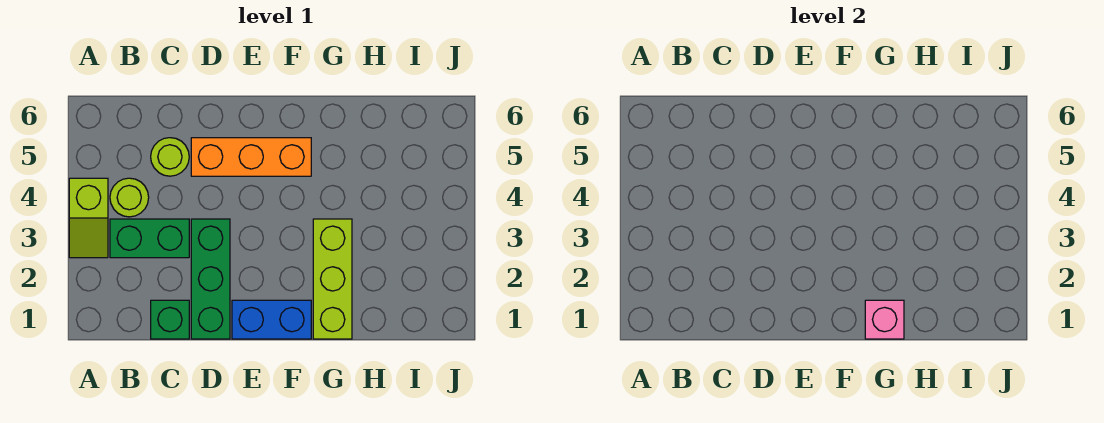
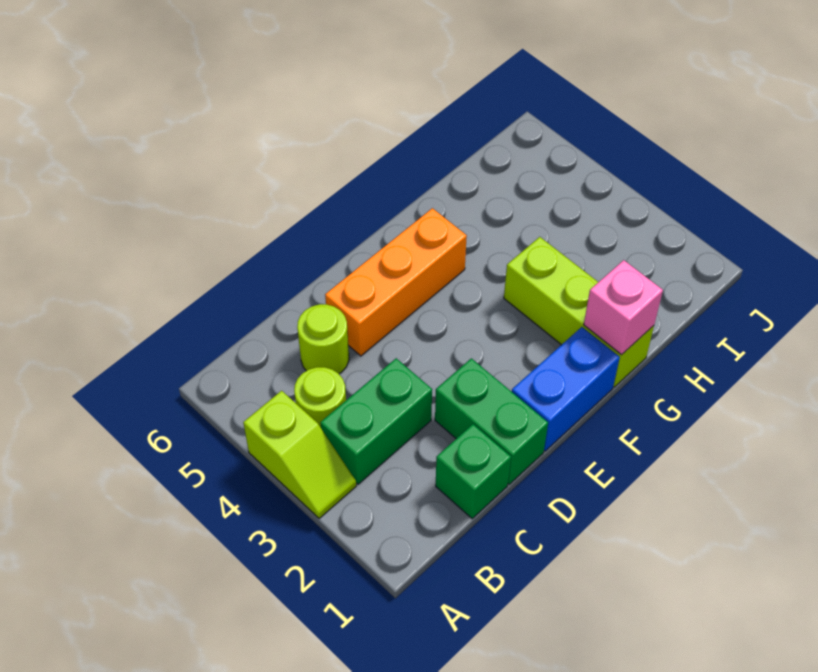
green brick D1:D3 level 1 -> green brick D1:D2 level 1

